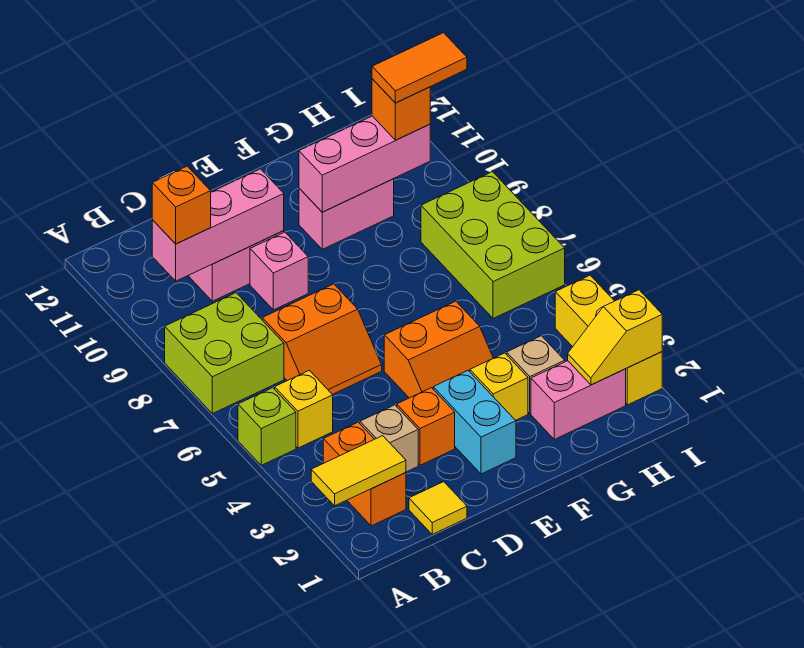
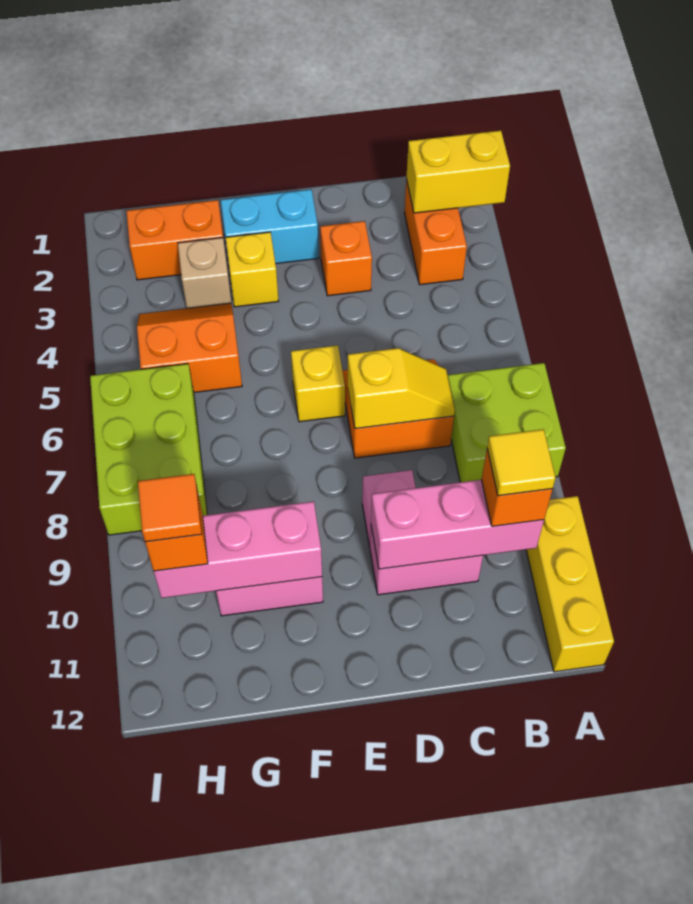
yellow tile A2:B2 level 2 -> yellow brick A2:B2 level 2
lime brick A5 level 1 -> none
yellow brick B5 level 1 -> yellow brick E6 level 1
yellow tile C1 level 1 -> yellow tile B10 level 4
tan brick C3 level 1 -> none
cyan brick E2:E3 level 1 -> cyan brick E2:F2 level 1
orange slope E4:F5 level 1 top 5 -> orange slope G4:H5 level 1 top 5
pink brick G2:H2 level 1 -> orange brick G2:H2 level 1
yellow slope H2:I2 level 2 top I -> yellow slope C7:D7 level 2 top D
orange tile H10:I10 level 4 -> orange tile H10 level 4
yellow brick I2:I4 level 1 -> yellow brick A10:A12 level 1

